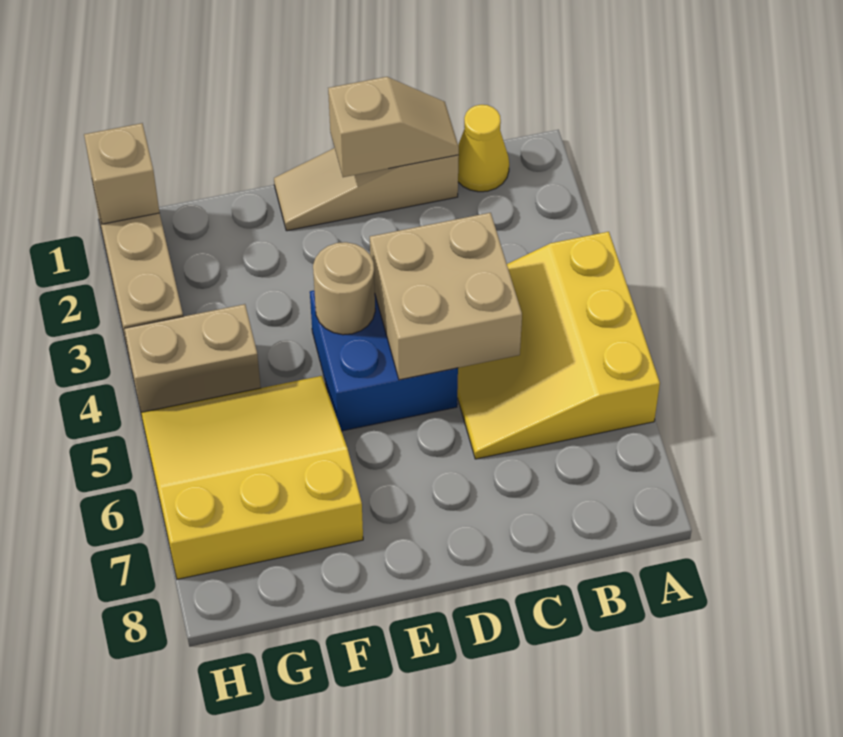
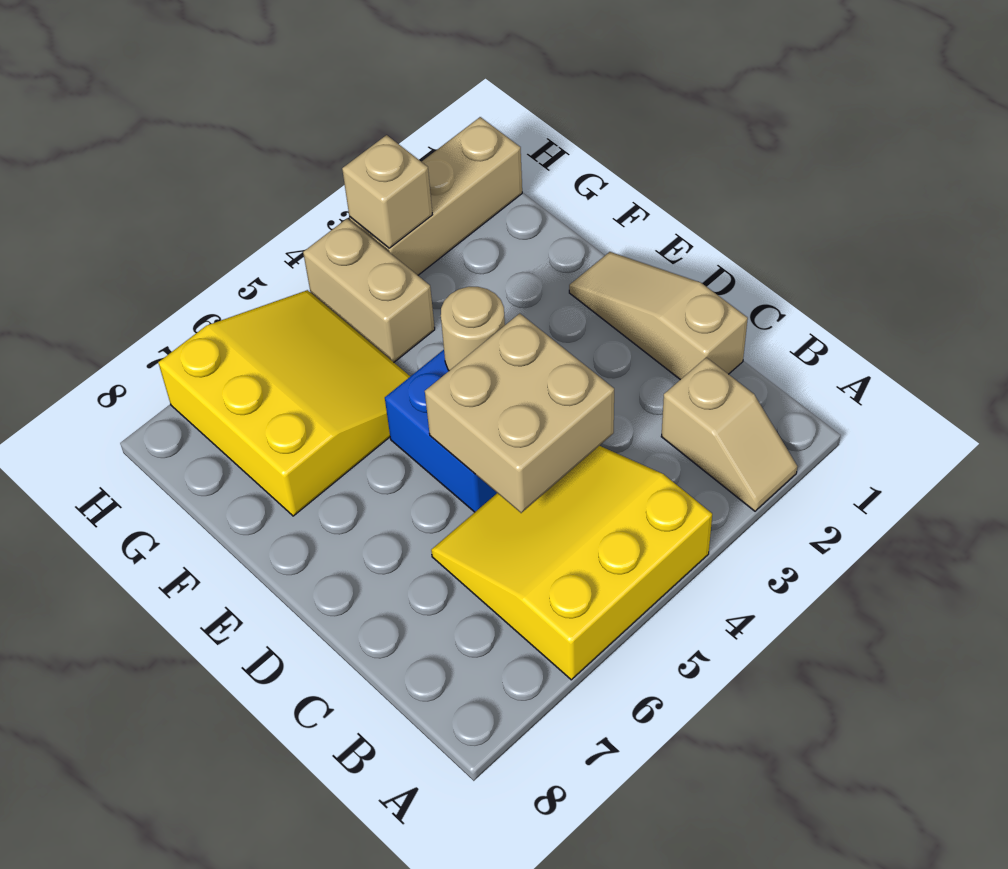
yellow cone B1 level 1 -> none
tan slope C1:D1 level 2 top D -> tan slope A2:B2 level 1 top B
tan brick H1 level 2 -> tan brick H3 level 2

